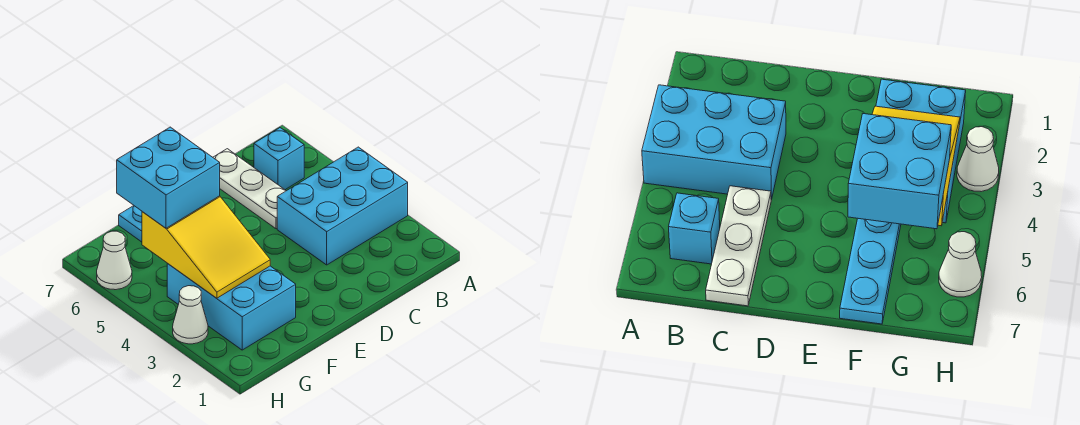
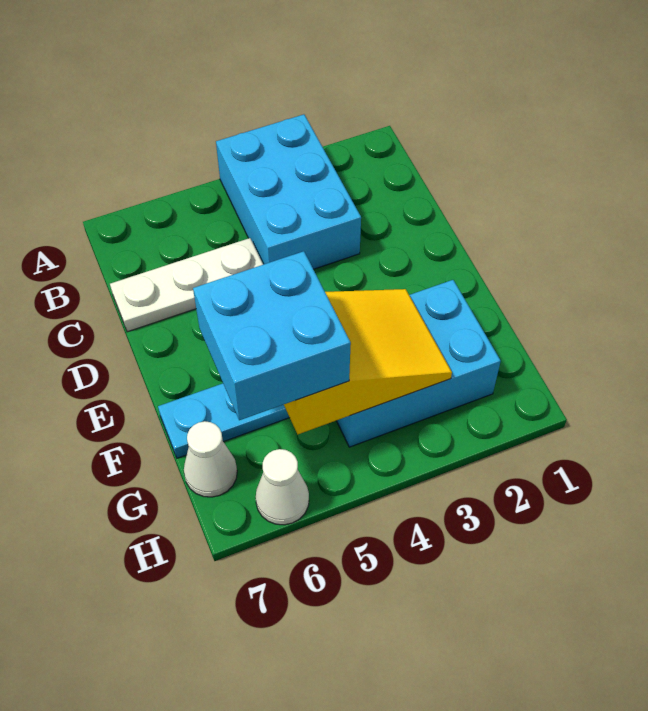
cyan brick B6 level 1 -> none
white cone H3 level 1 -> white cone G7 level 1

